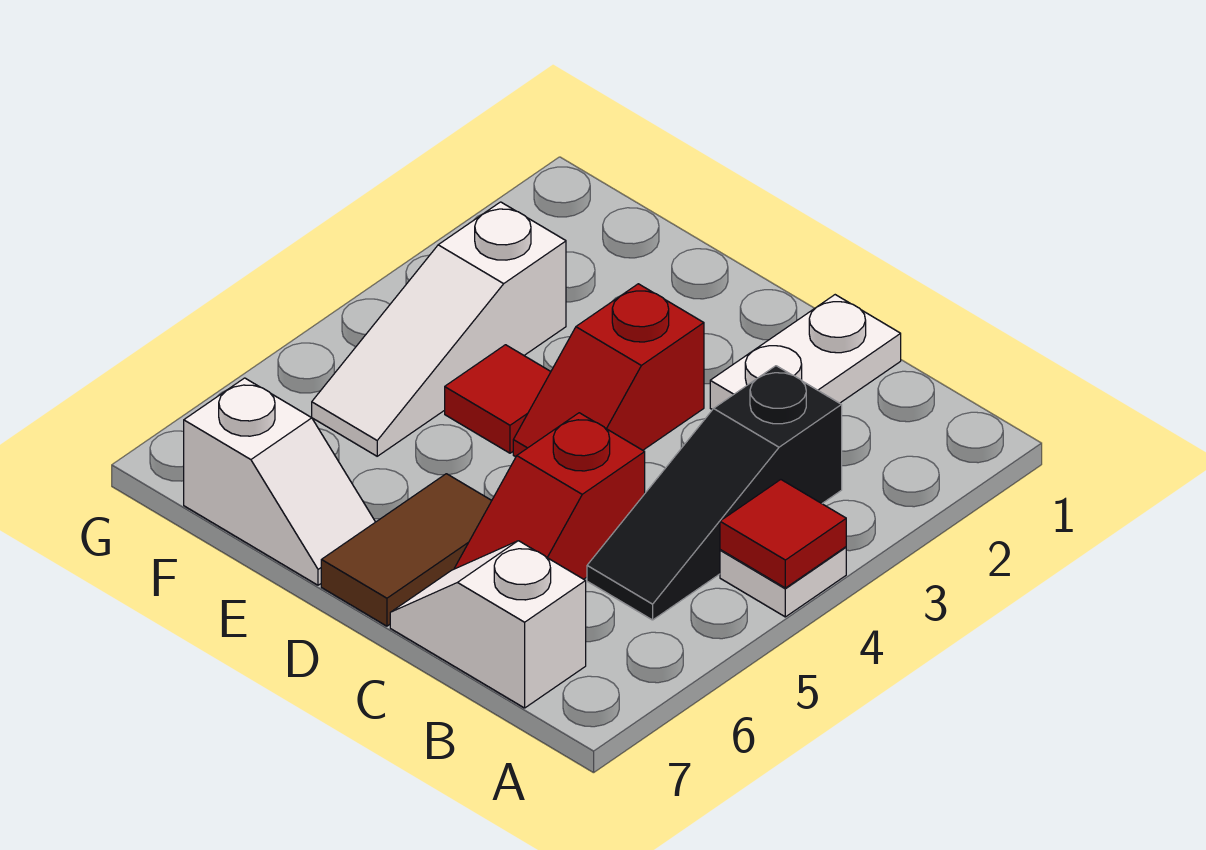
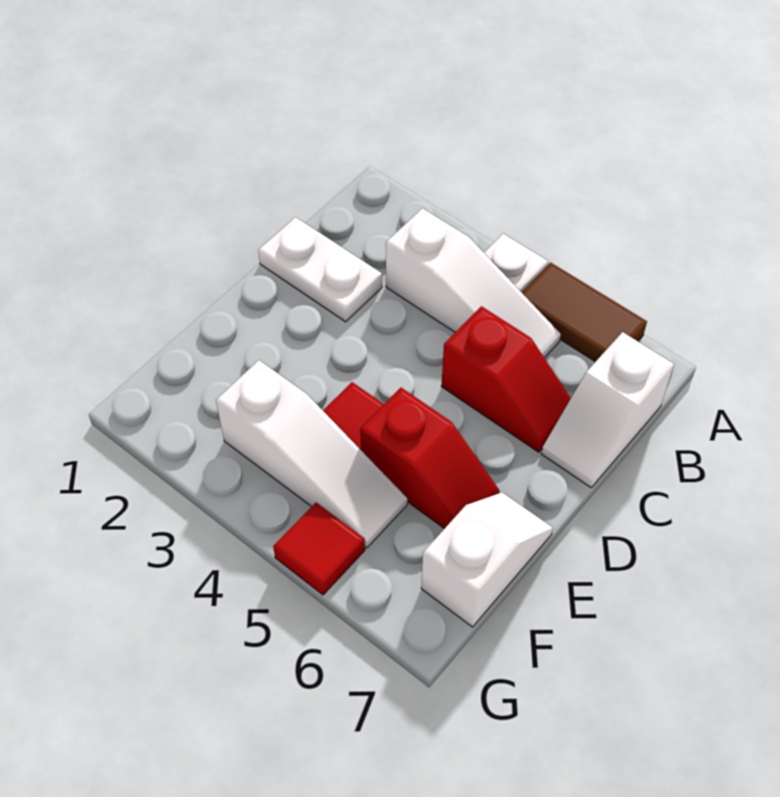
red tile A4 level 2 -> red tile G5 level 1
black slope B3:B5 level 1 top 3 -> white slope B3:B5 level 1 top 3
red slope D3:D4 level 1 top 3 -> red slope E5:E6 level 1 top 5
brown tile D6:D7 level 1 -> brown tile A5:A6 level 1

